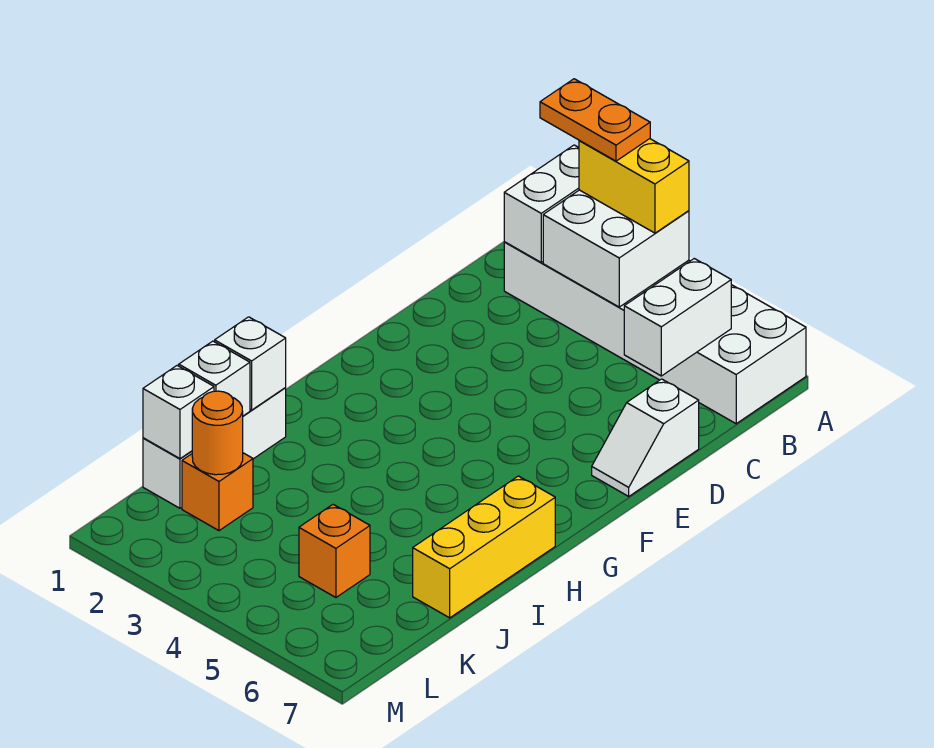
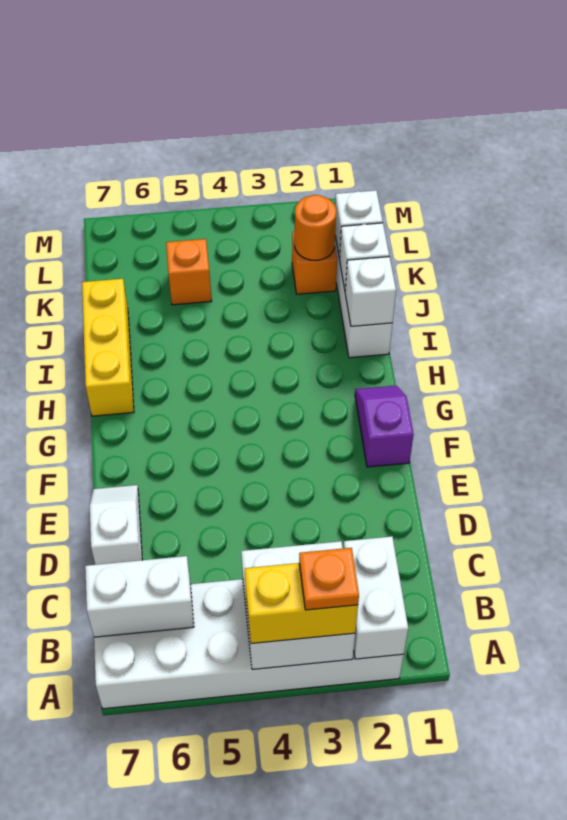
orange plate A2:A3 level 4 -> orange plate A3 level 4
white brick B6:C6 level 2 -> white brick B6:B7 level 2
none -> purple slope F1:G1 level 1 top F

